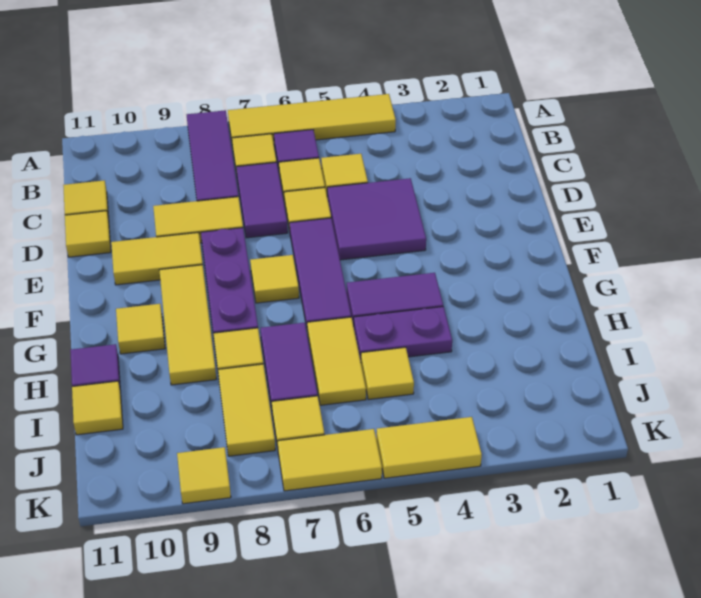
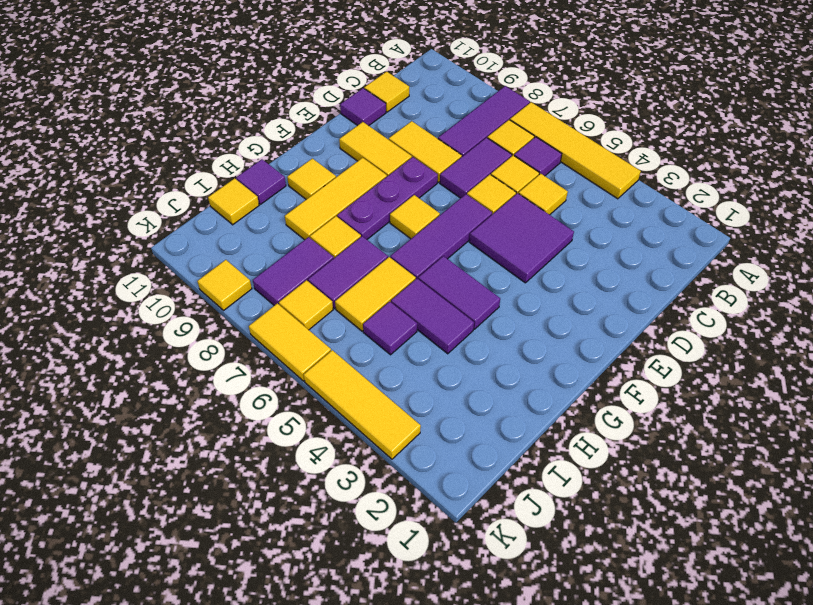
yellow tile D11 level 1 -> purple tile D11 level 1
purple plate H4:H5 level 1 -> purple tile H4:H5 level 1
yellow tile I5 level 1 -> purple tile I5 level 1
yellow tile I8:J8 level 1 -> purple tile I8:J8 level 1
yellow tile K4:K5 level 1 -> yellow tile K3:K5 level 1

